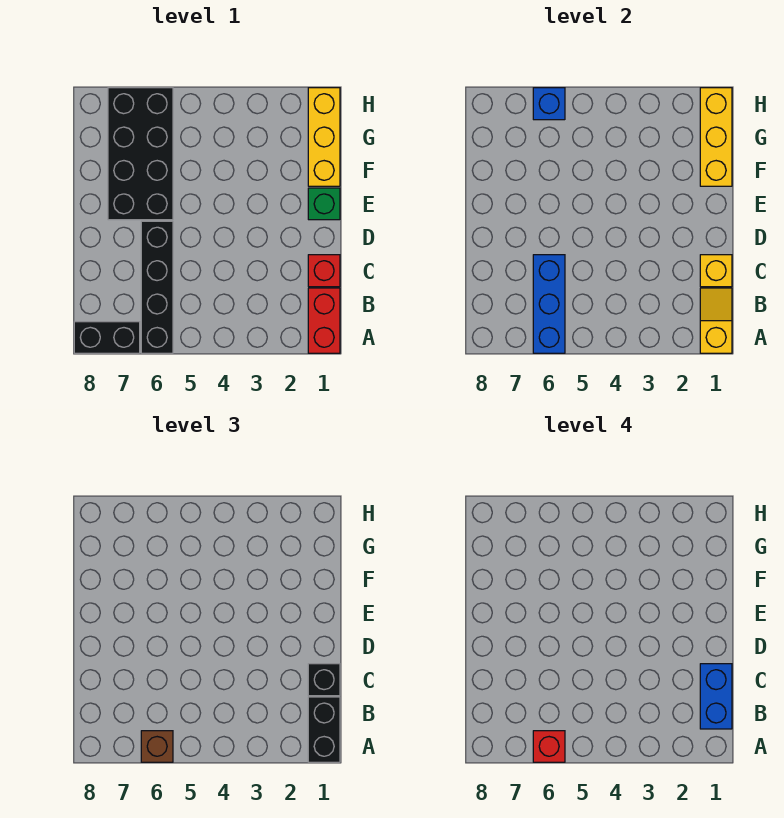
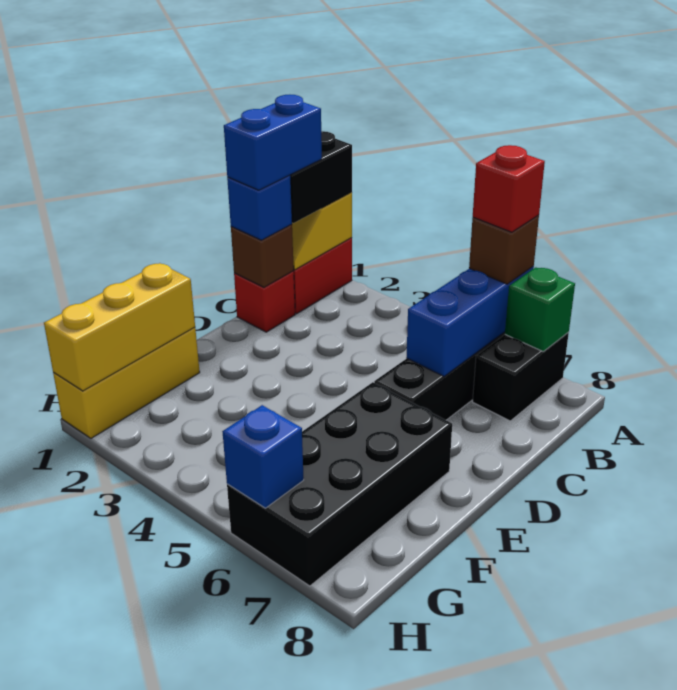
black brick A7:A8 level 1 -> black brick A7:B7 level 1
yellow brick C1 level 2 -> brown brick C1 level 2
black brick C1 level 3 -> blue brick C1 level 3
green brick E1 level 1 -> green brick A7 level 2

